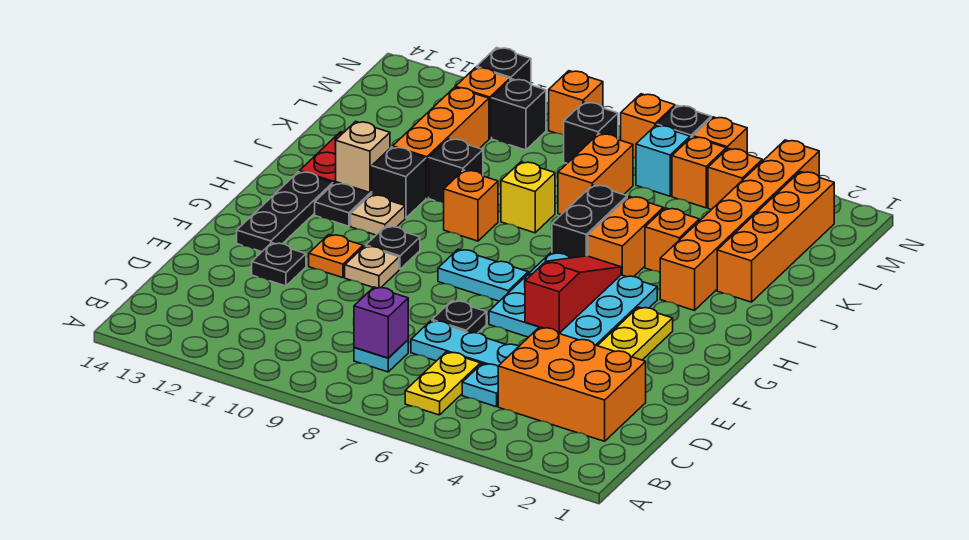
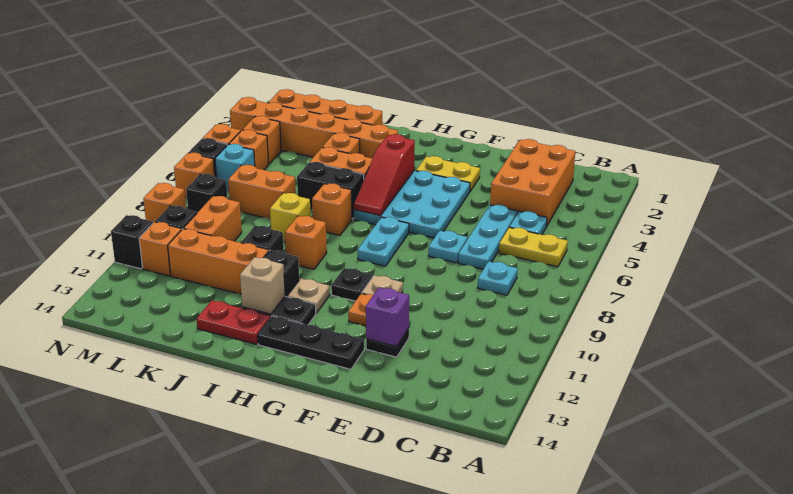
purple brick C8 level 2 -> purple brick E12 level 2
black plate E7 level 1 -> cyan plate E7 level 1
red slope F5:H5 level 2 top F -> red slope H4:H6 level 2 top 4
none -> orange brick I7 level 1
none -> orange brick L9:L10 level 1

